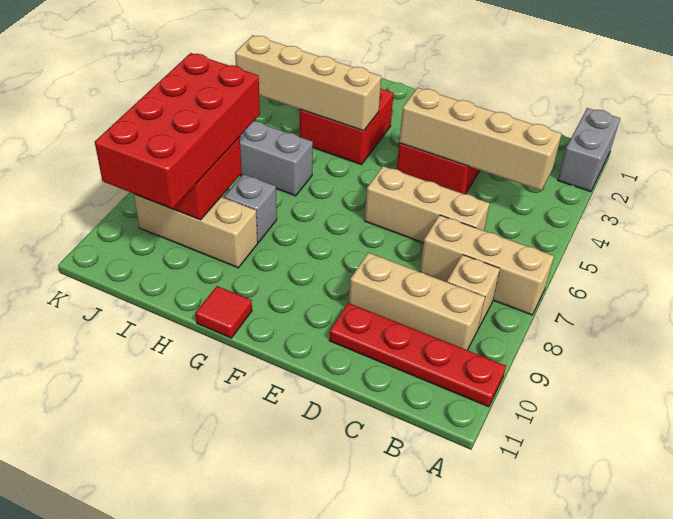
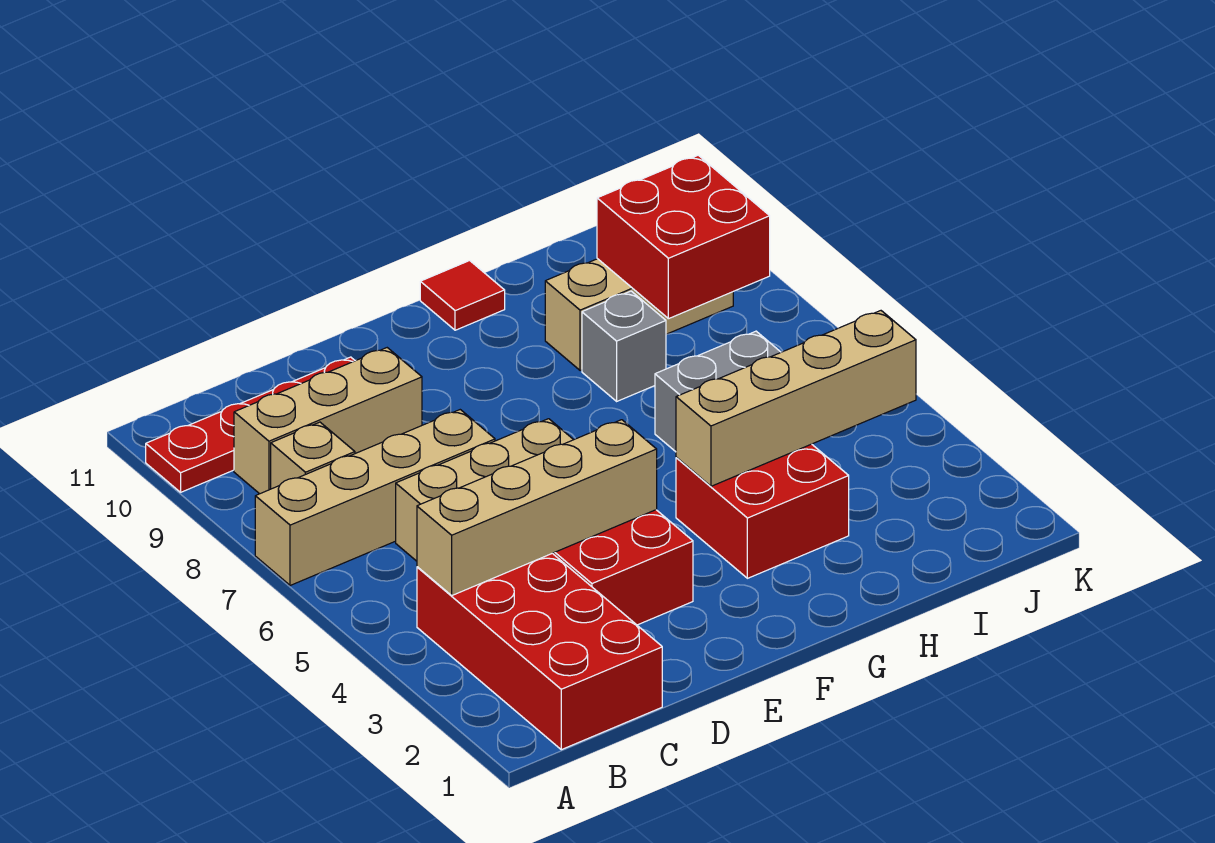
grey brick A1:A2 level 1 -> none
tan brick A7:C7 level 1 -> tan brick A7:D7 level 1
red brick I7:J10 level 3 -> red brick B1:C4 level 1

